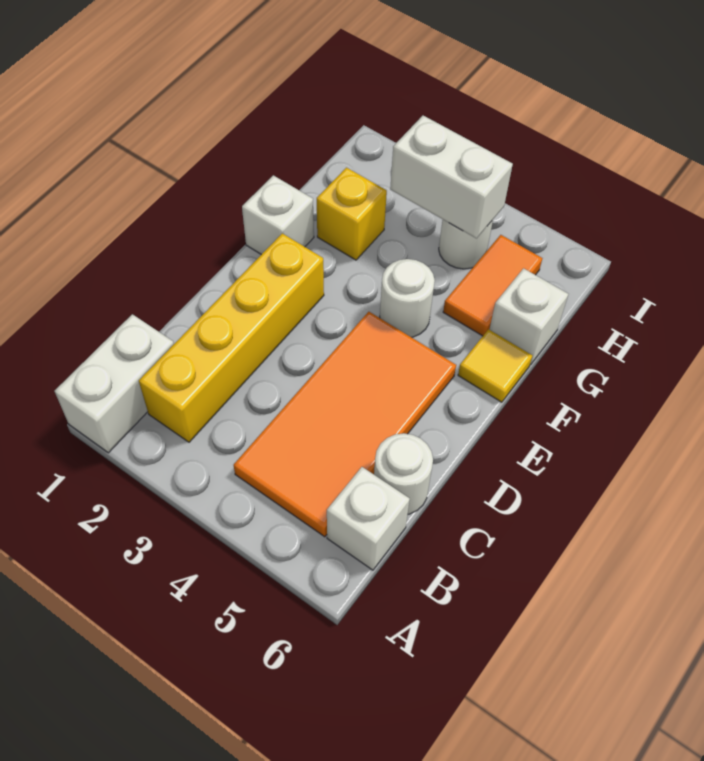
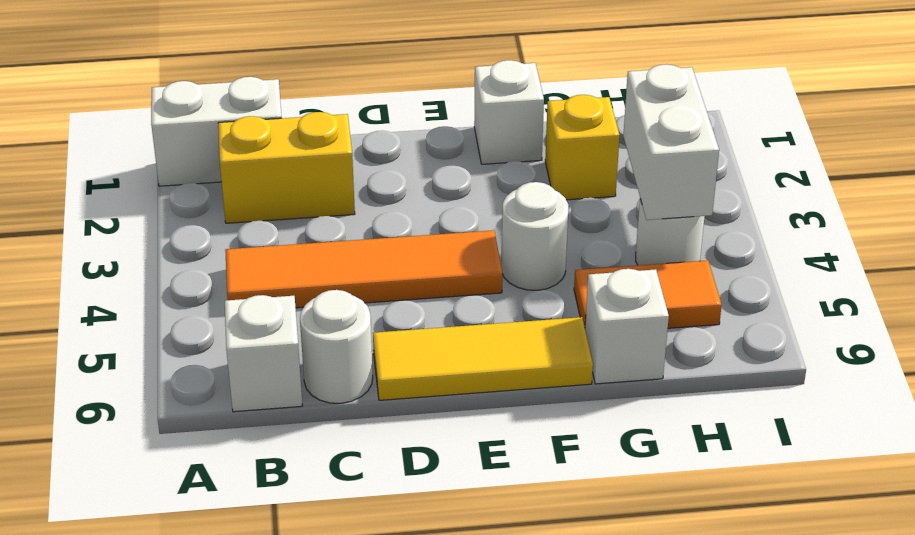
yellow brick B2:E2 level 1 -> yellow brick B2:C2 level 1
orange tile B4:E5 level 1 -> orange tile B4:E4 level 1
yellow tile F6 level 1 -> yellow tile D6:F6 level 1

